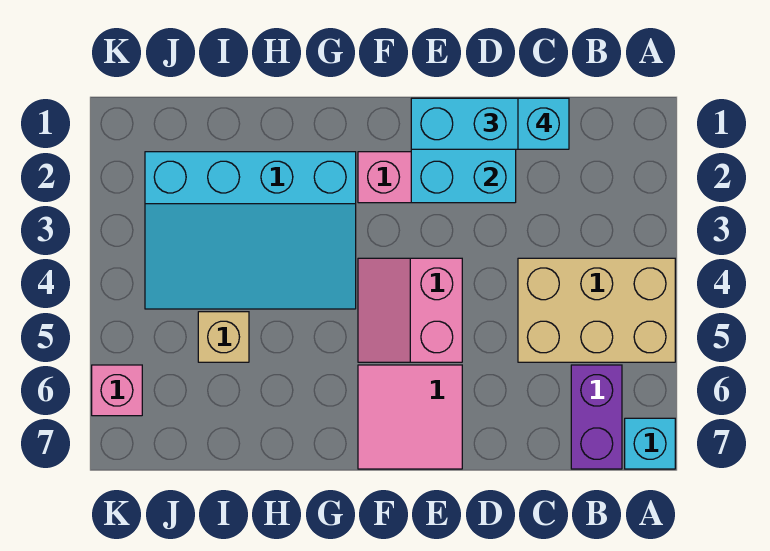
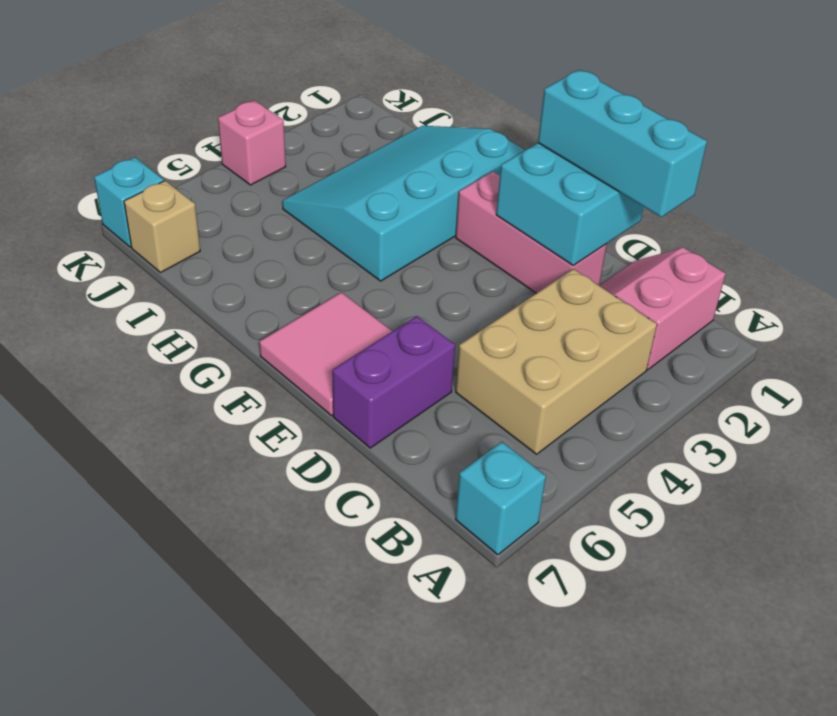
tan brick A4:C5 level 1 -> tan brick B3:C5 level 1
purple brick B6:B7 level 1 -> purple brick D6:D7 level 1
cyan brick C1 level 4 -> cyan brick K7 level 1
pink slope E4:F5 level 1 top E -> pink slope B1:C2 level 1 top B
cyan slope G2:J4 level 1 top 2 -> cyan slope G1:I4 level 1 top G
tan brick I5 level 1 -> tan brick J7 level 1
pink brick K6 level 1 -> pink brick K4 level 1

